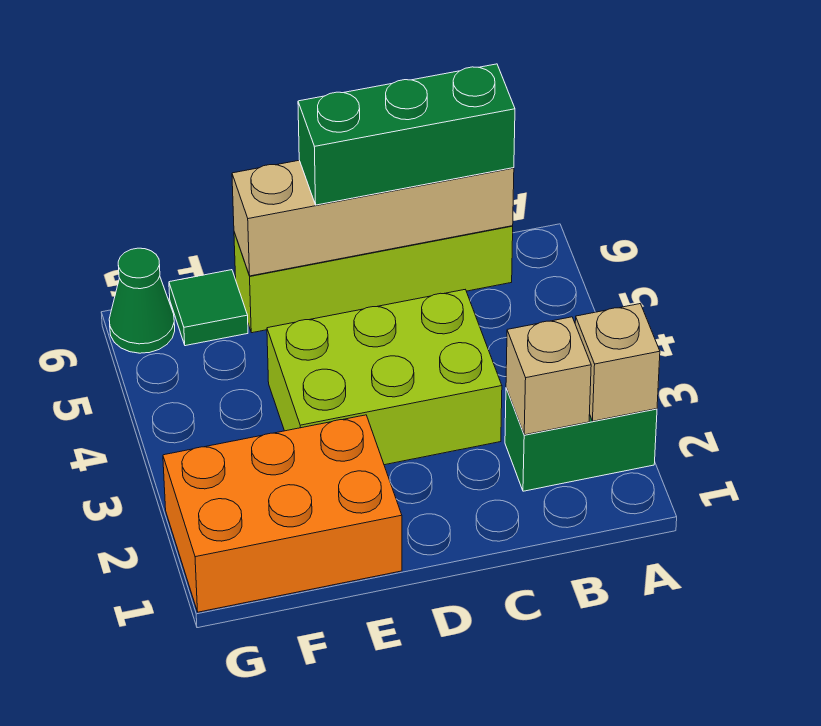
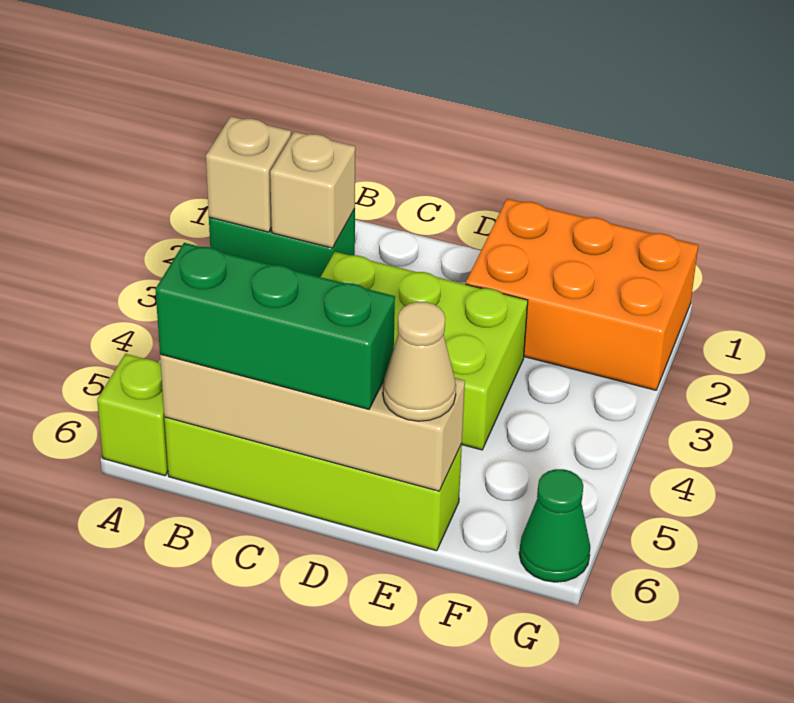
none -> lime brick A6 level 1
none -> tan cone E6 level 3
green tile F6 level 1 -> none

